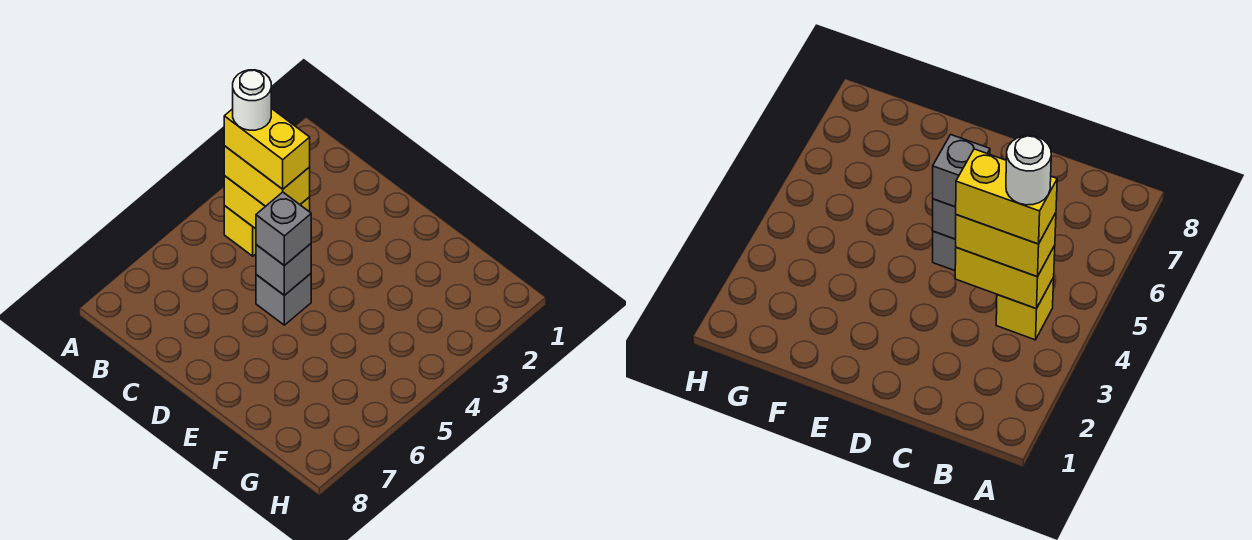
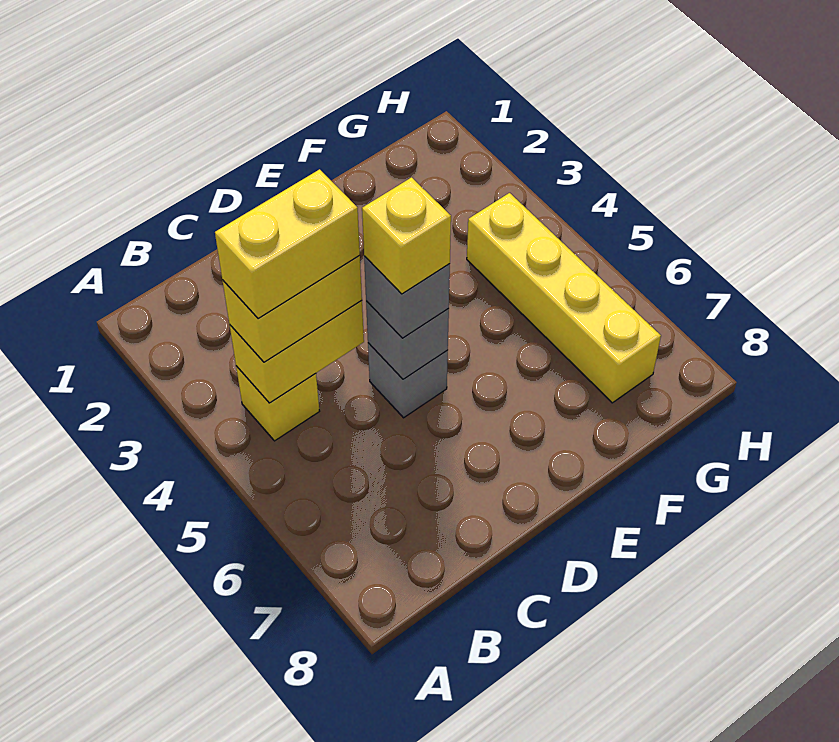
white round brick B4 level 5 -> none
none -> yellow brick D5 level 4
none -> yellow brick G4:G7 level 1

